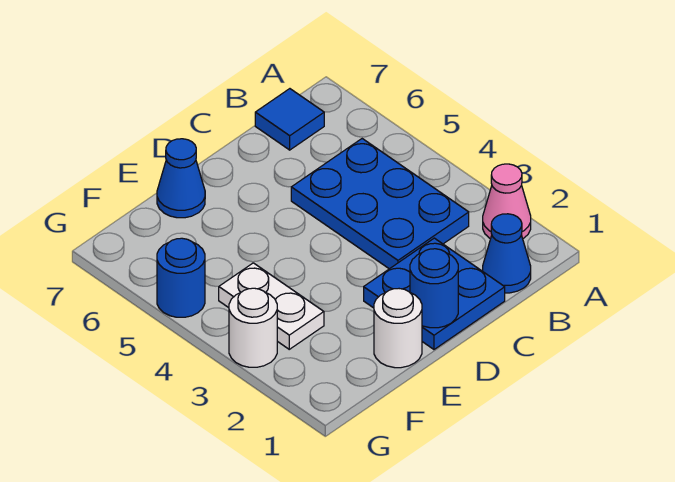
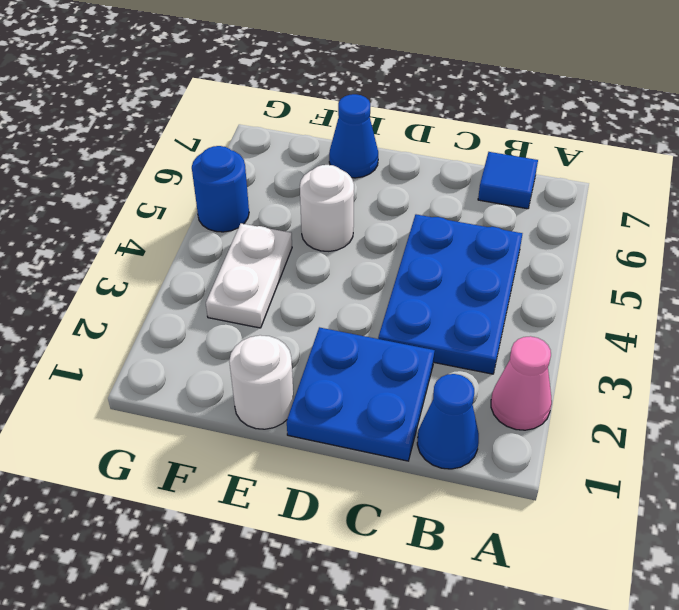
blue round brick D1 level 2 -> none
white round brick G3 level 1 -> white round brick E5 level 1

